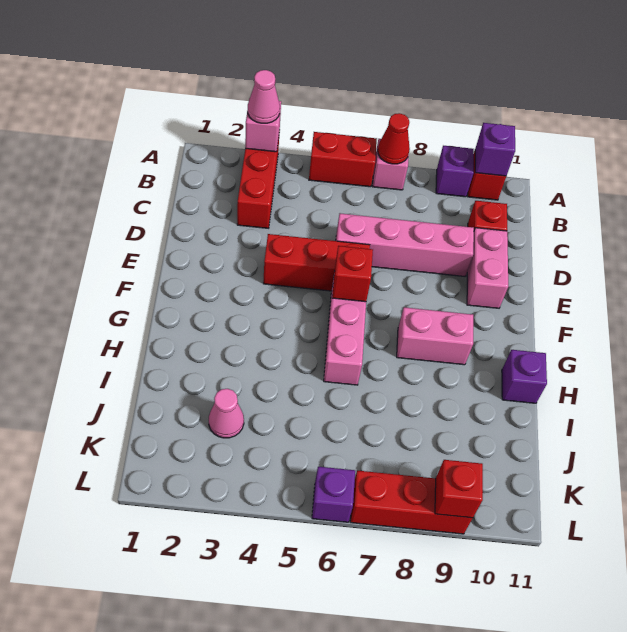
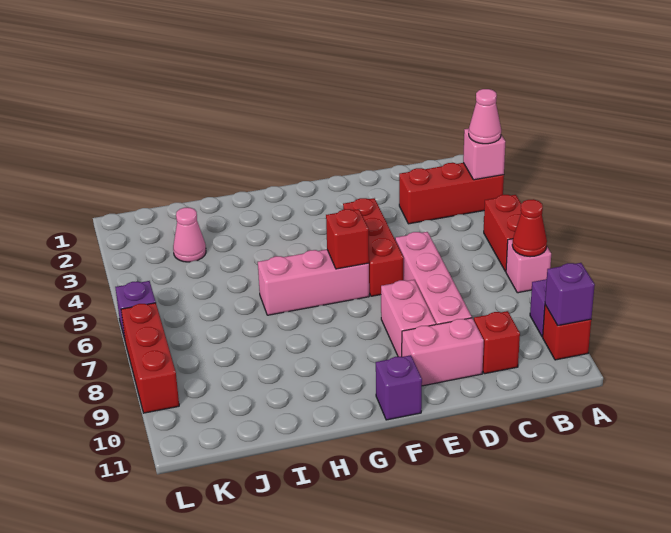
pink brick G8:G9 level 1 -> pink brick E8:E9 level 1
purple brick H11 level 1 -> purple brick F11 level 1
red brick L9 level 2 -> none

